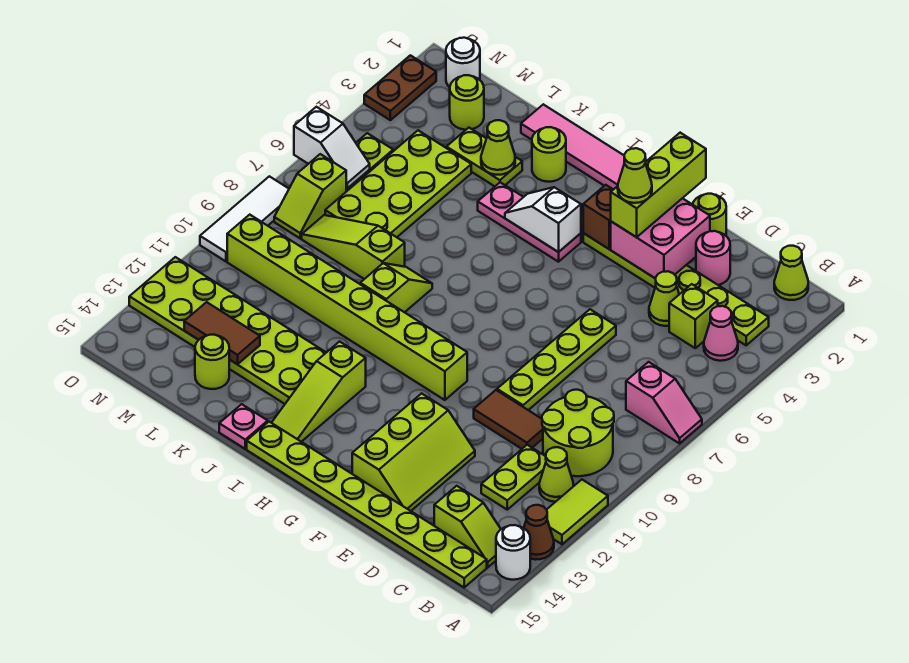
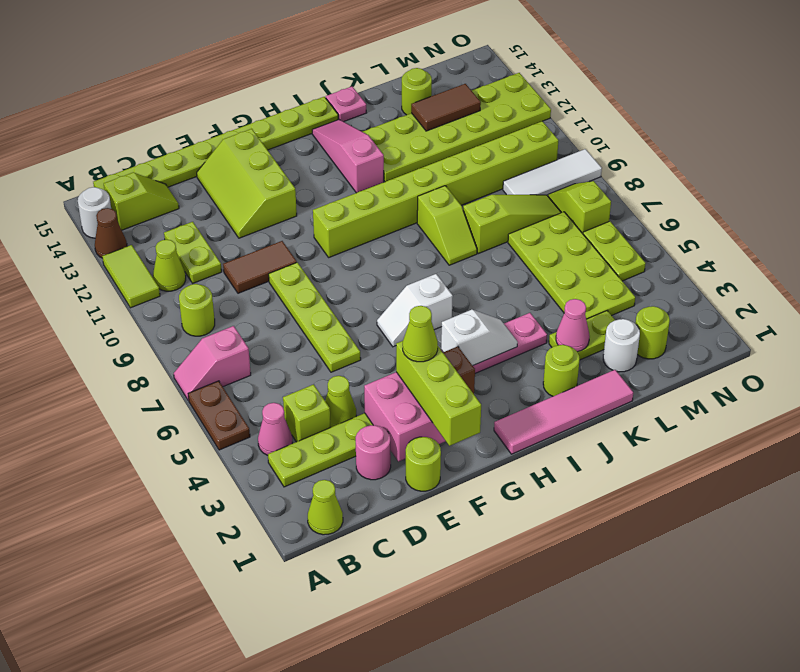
lime round brick B9:C10 level 1 -> lime round brick B9 level 1
lime slope B14:C14 level 1 top C -> lime slope B14:C14 level 1 top B
lime slope I12:I14 level 1 top 12 -> pink slope I12:I14 level 1 top 12
lime cone K3 level 2 -> pink cone K3 level 2
white round brick N1 level 1 -> white round brick L2 level 1
white slope N6:O6 level 2 top O -> white slope G6:H6 level 1 top H
brown plate O2:O3 level 1 -> brown plate A5:A6 level 1
white tile O8:O10 level 1 -> white tile M9:O9 level 1

